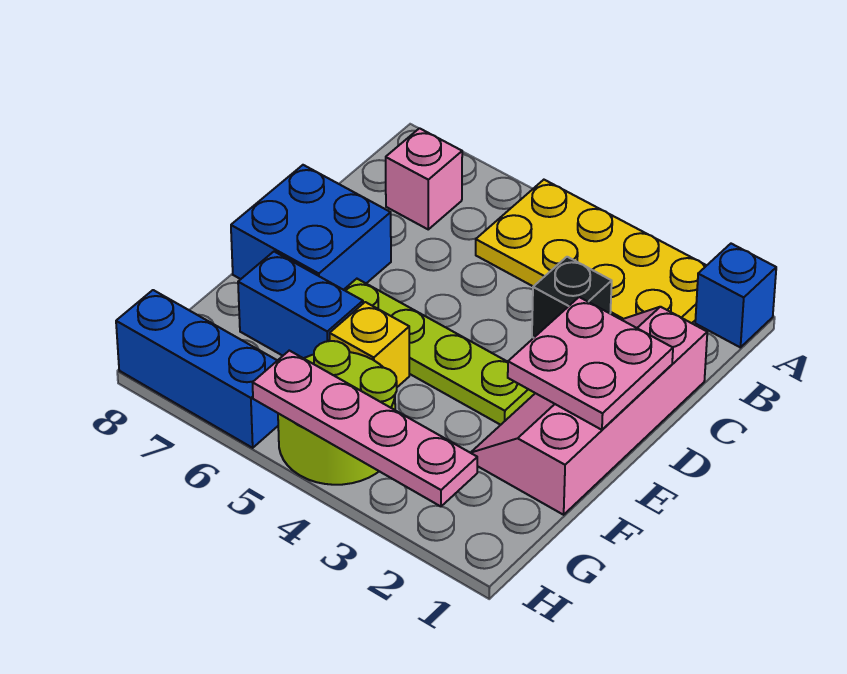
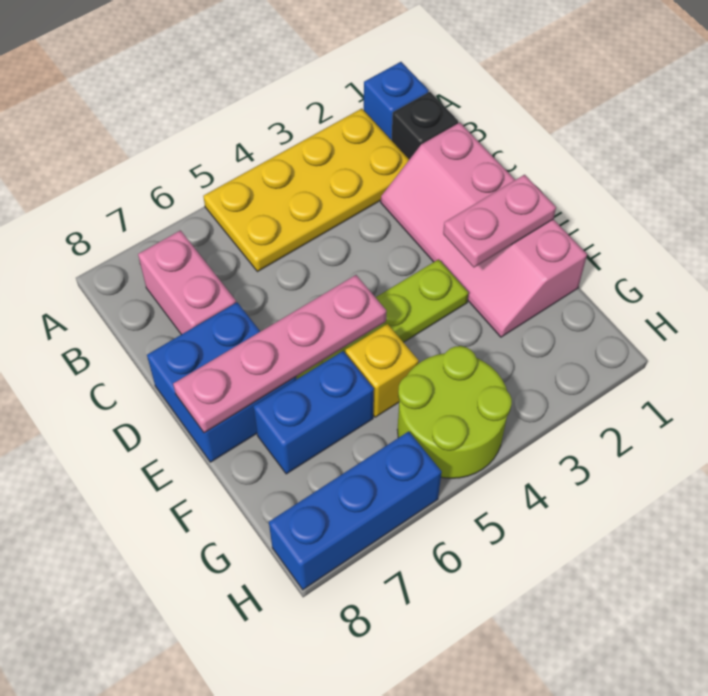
pink brick B7 level 1 -> pink brick B7:C7 level 1
black brick C3 level 1 -> black brick B1 level 1
pink plate D1:E2 level 2 -> pink plate E1:E2 level 2
pink plate H2:H5 level 2 -> pink plate E5:E8 level 2

